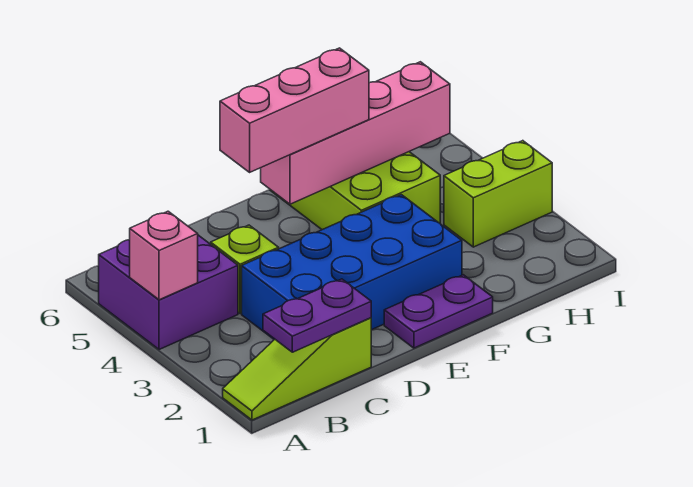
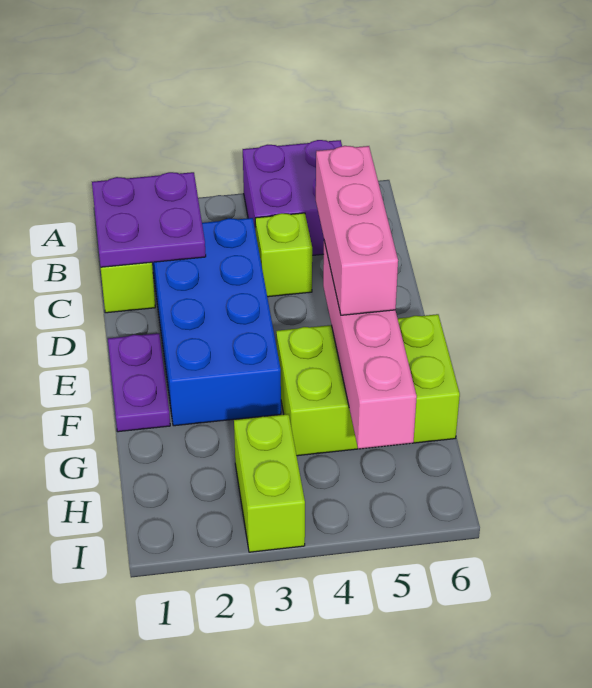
pink brick A4 level 2 -> none
purple plate B1:C1 level 2 -> purple plate B1:C2 level 2

